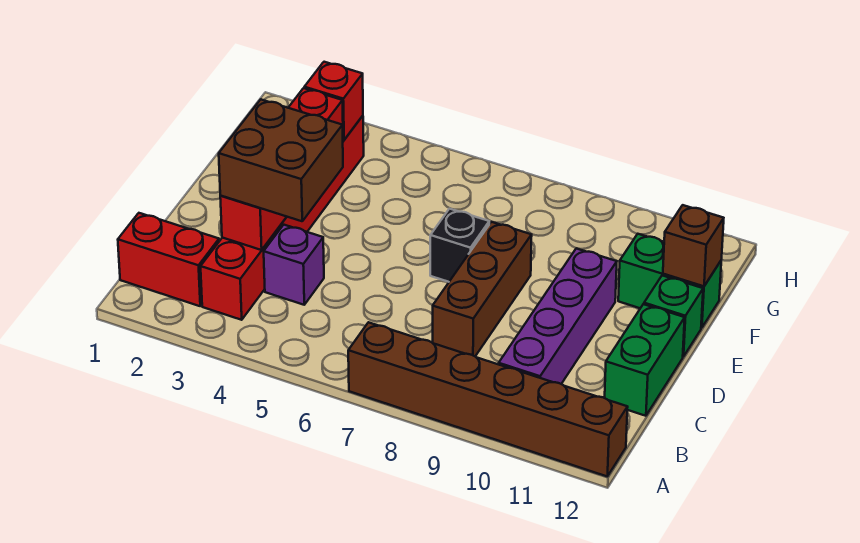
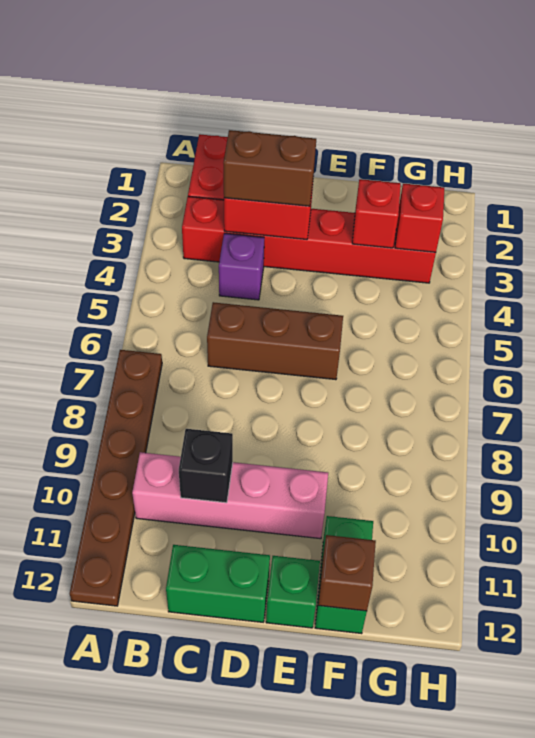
brown brick A7:A12 level 1 -> brown plate A7:A12 level 1
purple brick B10:E10 level 1 -> pink brick B10:E10 level 1
brown brick C3:D4 level 3 -> brown brick C3:D3 level 3
brown brick C8:E8 level 1 -> brown brick C6:E6 level 1
black brick E7 level 1 -> black brick C10 level 2

